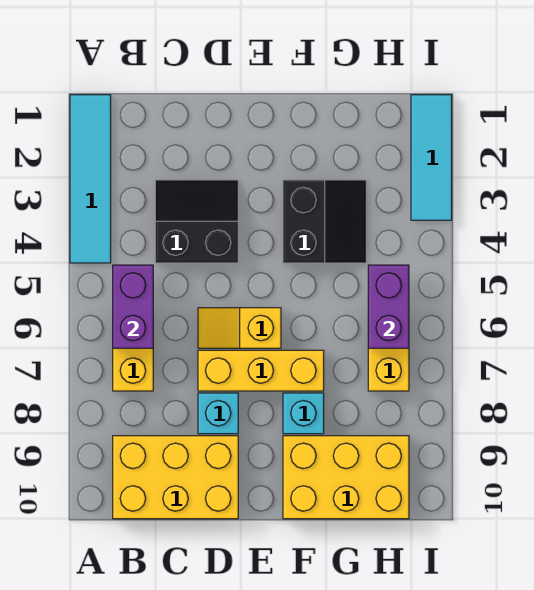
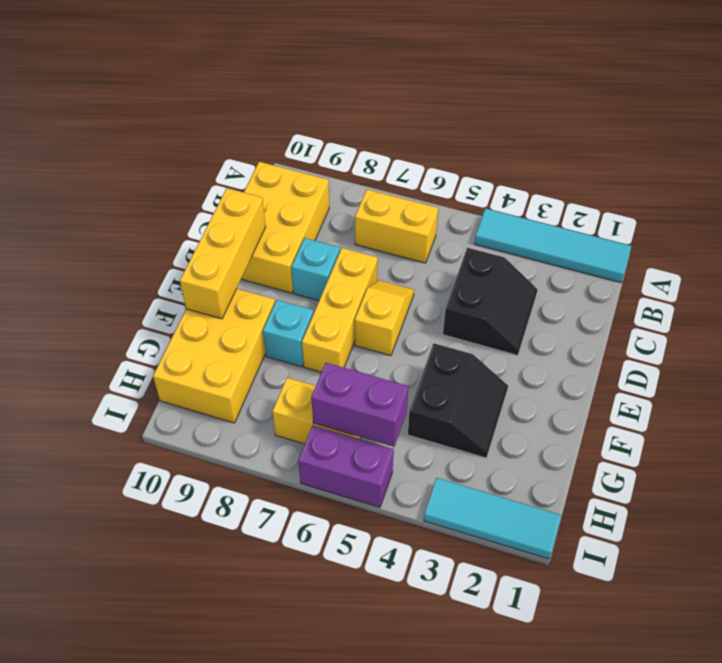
purple brick B5:B6 level 2 -> purple brick I5:I6 level 1
none -> yellow brick D10:F10 level 2
black slope F3:G4 level 1 top F -> black slope F3:G4 level 1 top 4

